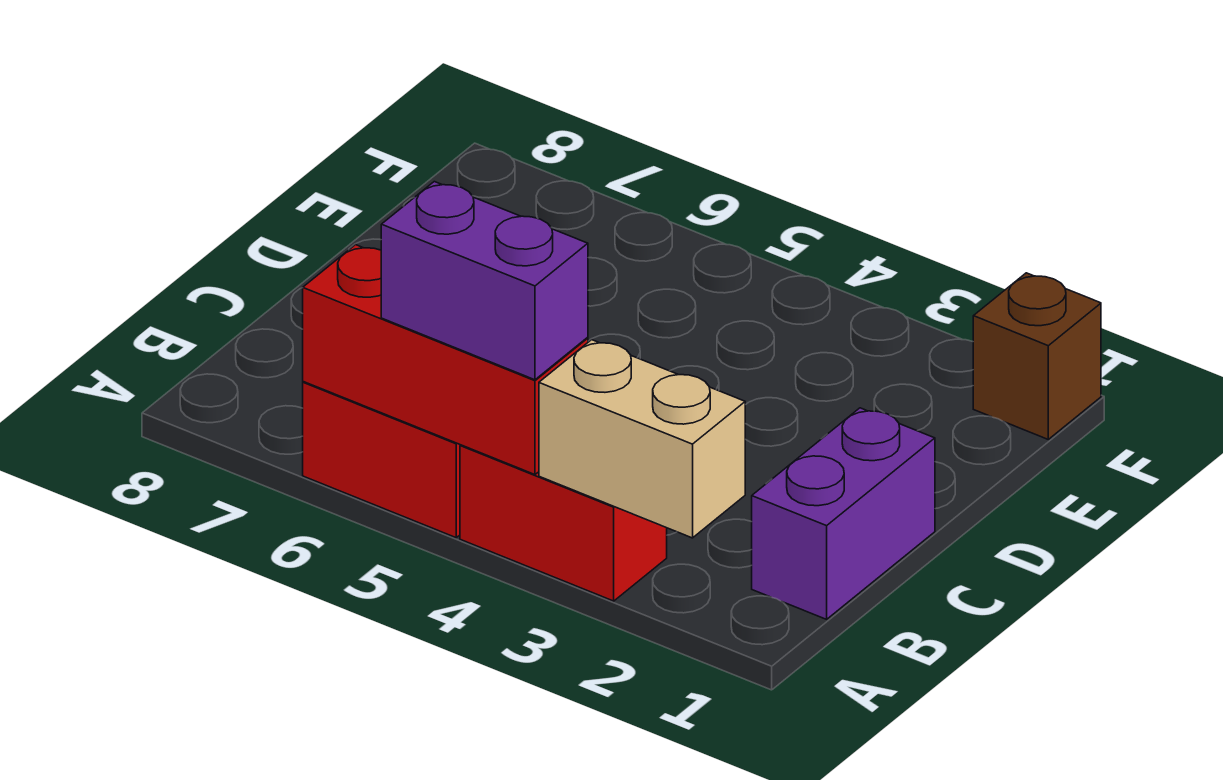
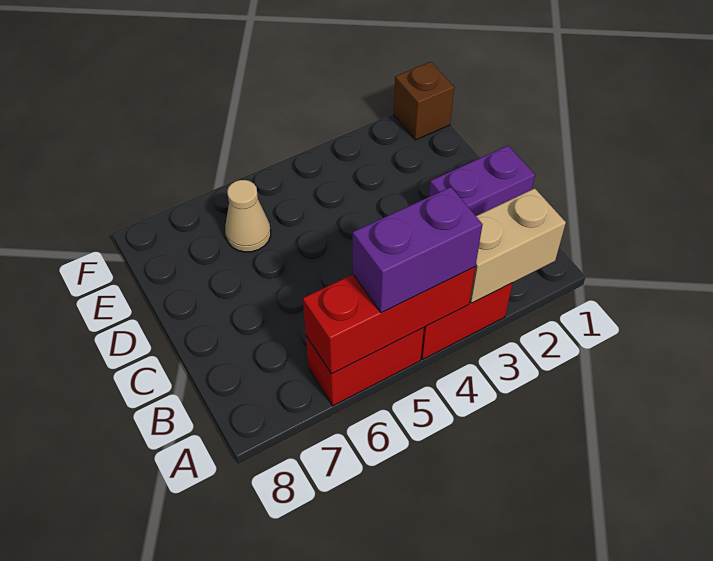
purple brick B1:C1 level 1 -> purple brick C1:C2 level 1
none -> tan cone E6 level 1

